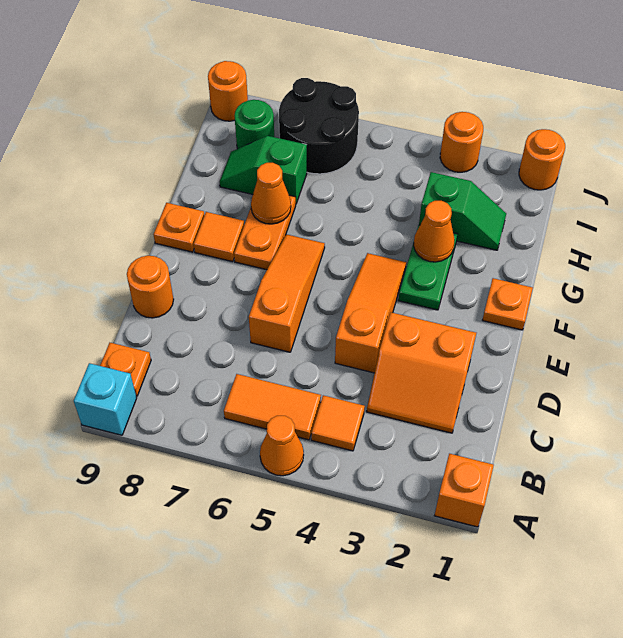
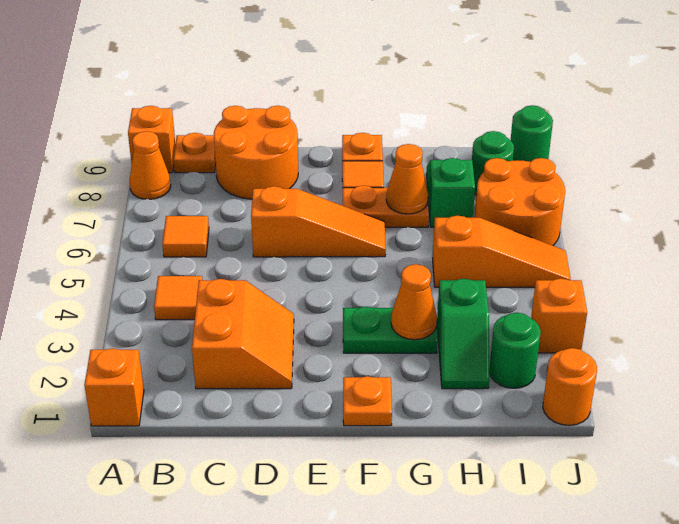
orange cone A5 level 1 -> orange cone A8 level 1
cyan brick A9 level 1 -> orange brick A9 level 1
orange tile B5:B6 level 1 -> orange tile B6 level 1
orange slope C2:D3 level 1 top D -> orange slope C2:D3 level 1 top C
orange slope D4:F4 level 1 top D -> orange slope H5:J5 level 1 top H
orange round brick D9 level 1 -> orange round brick C8:D9 level 1
none -> green round brick I2 level 1
black round brick I6:J7 level 1 -> orange round brick I6:J7 level 1
orange round brick J3 level 1 -> orange brick J3 level 1
orange round brick J9 level 1 -> green round brick J9 level 1

